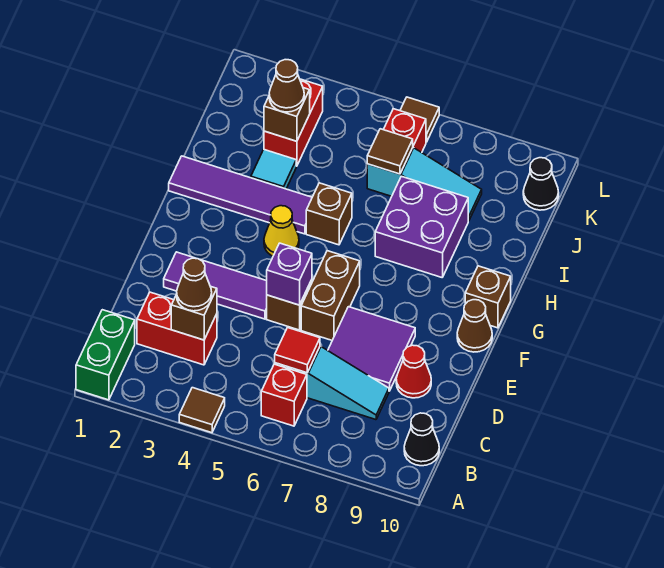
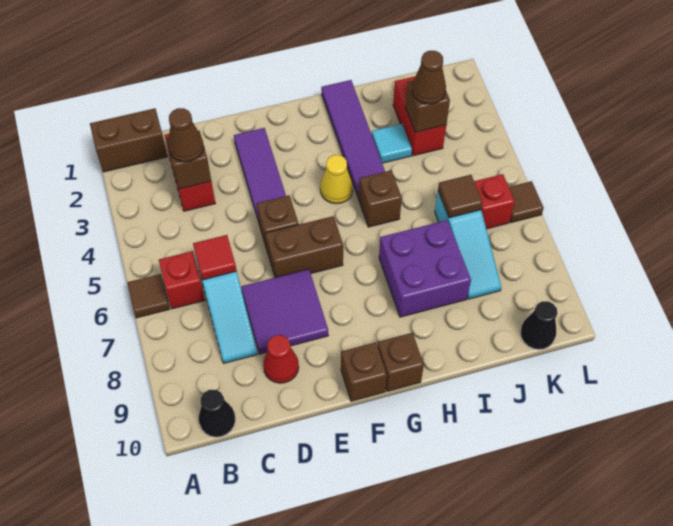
green brick A1:B1 level 1 -> brown brick A1:B1 level 1
brown tile A4 level 1 -> brown tile A6 level 1
purple brick E5 level 2 -> none
brown cone F10 level 1 -> brown brick F10 level 1
red brick J3:K3 level 1 -> red brick J2:J3 level 1

